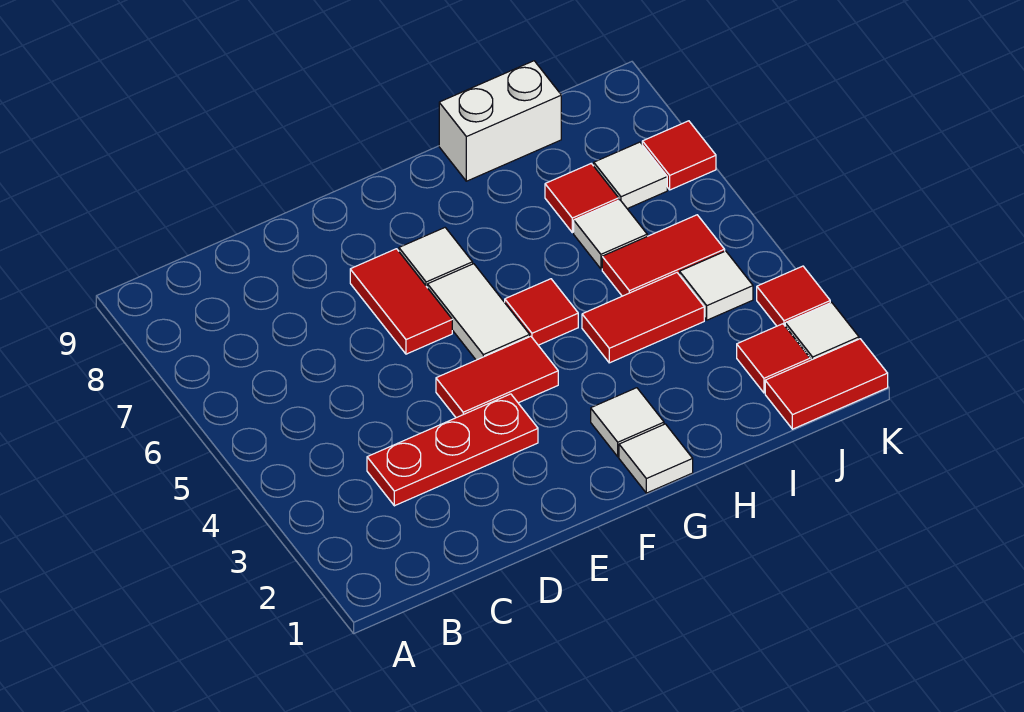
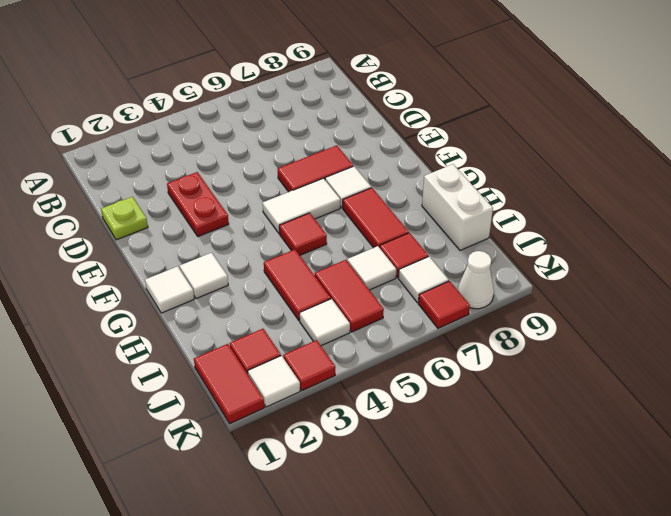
red plate C3:E3 level 1 -> red plate D3:E3 level 1
none -> lime plate D1 level 1
red tile E4:F4 level 1 -> red tile G7:H7 level 1
none -> white cone K8 level 1

